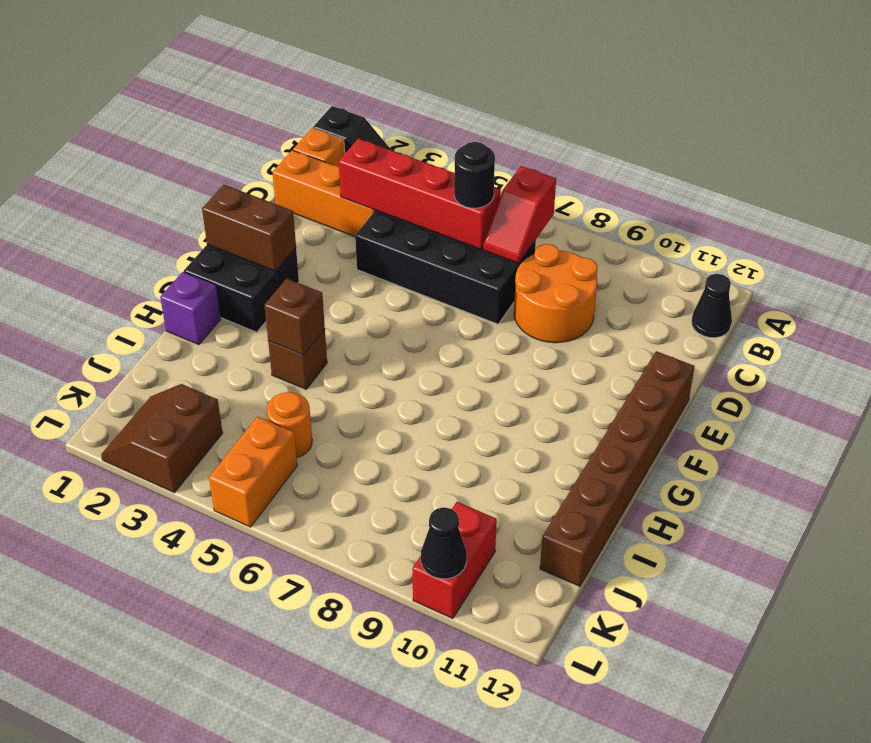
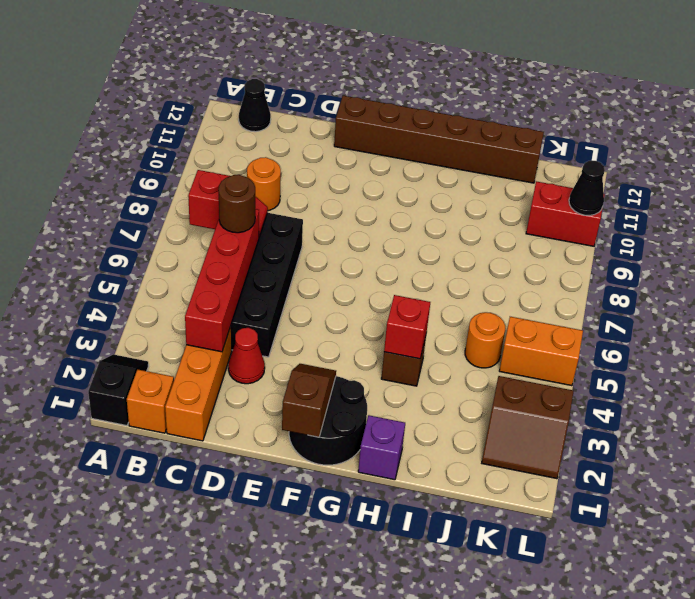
black round brick C6 level 3 -> brown round brick C6 level 3
orange round brick C8:D9 level 1 -> orange round brick C9 level 1
none -> red cone D3 level 1
black brick F1:G2 level 1 -> black round brick F1:G2 level 1
brown brick F1:F2 level 2 -> brown slope F1:F2 level 2 top 1
brown brick H4 level 2 -> red brick H4 level 2

